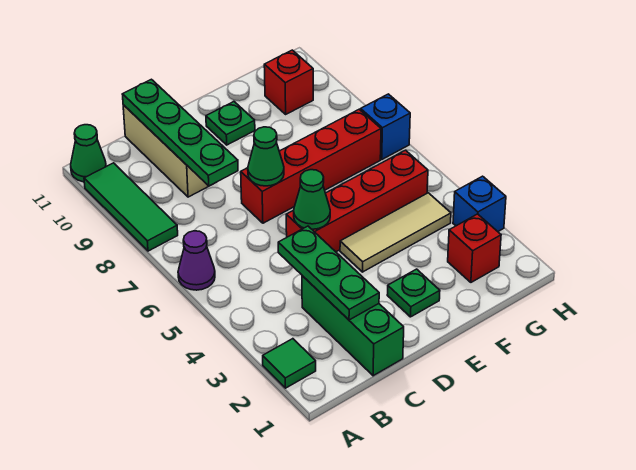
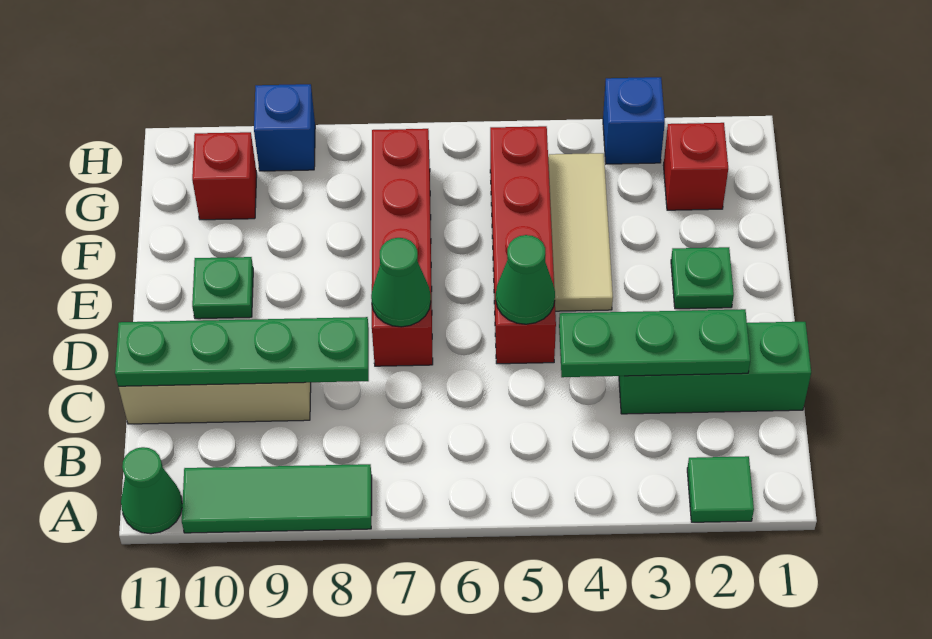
purple cone A6 level 1 -> none
blue brick H7 level 1 -> blue brick H9 level 1

